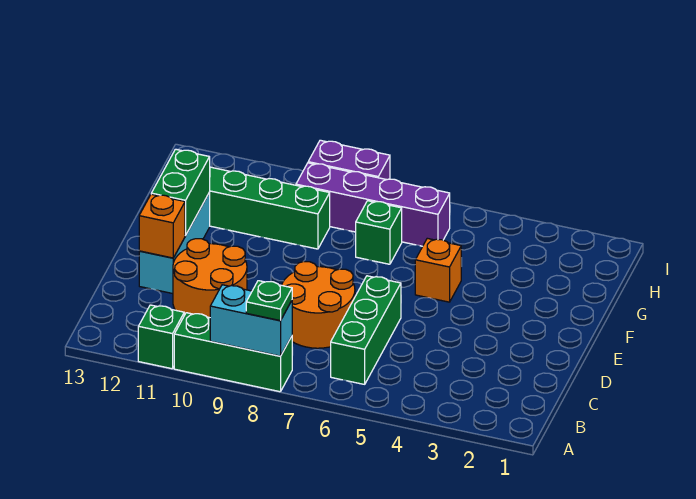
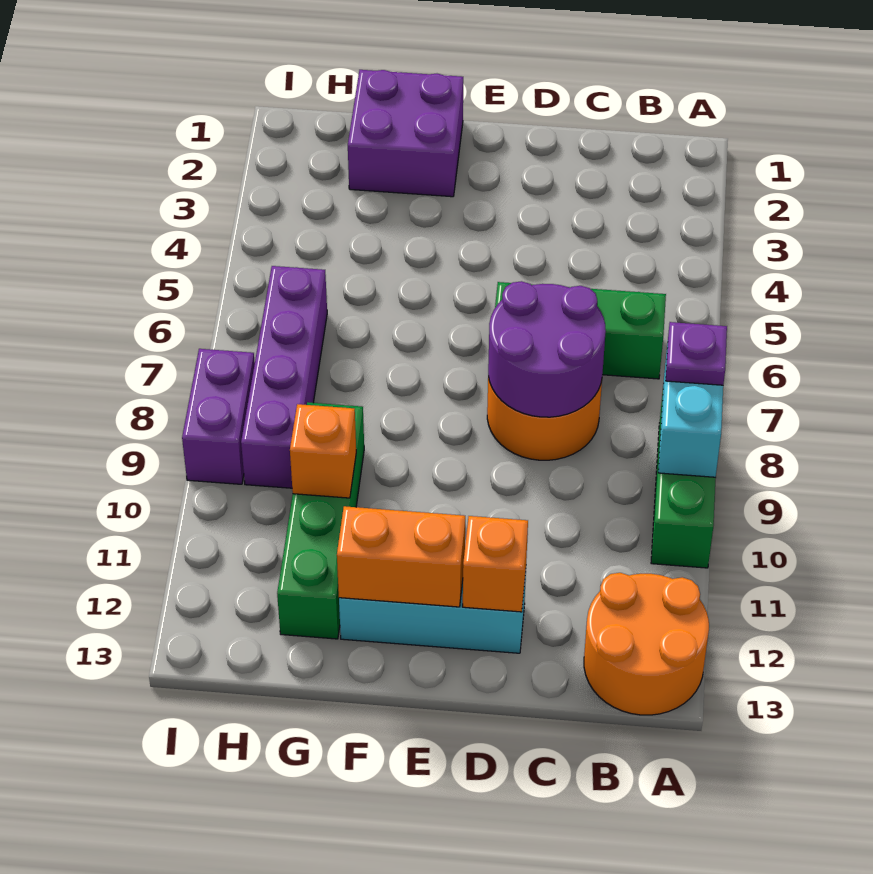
green plate A8 level 3 -> purple plate A8 level 3
green brick A11 level 1 -> none
none -> purple round brick C7:D8 level 2
orange round brick C10:D11 level 1 -> orange round brick A12:B13 level 1
green brick E12:F12 level 2 -> orange brick E12:F12 level 2
none -> purple brick F1:G2 level 1
orange brick F5 level 1 -> orange brick G10 level 2
green brick G7 level 1 -> none

